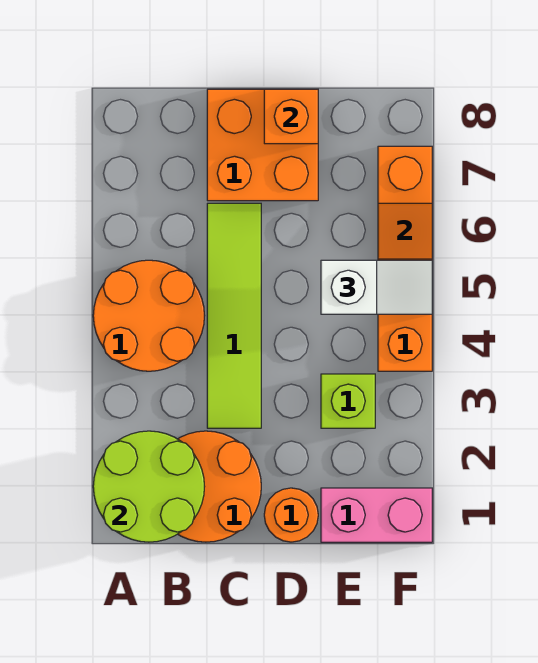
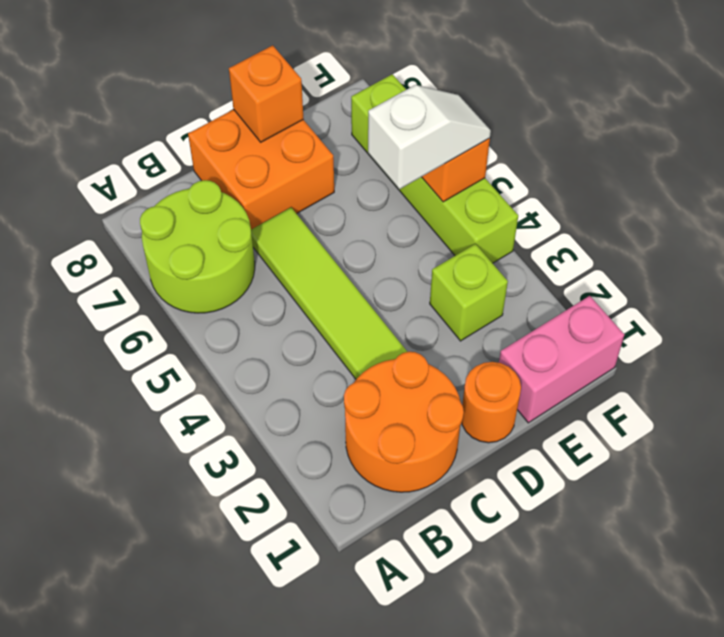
lime round brick A1:B2 level 2 -> lime round brick A6:B7 level 1
orange round brick A4:B5 level 1 -> none
orange brick F4:F7 level 1 -> lime brick F4:F7 level 1

